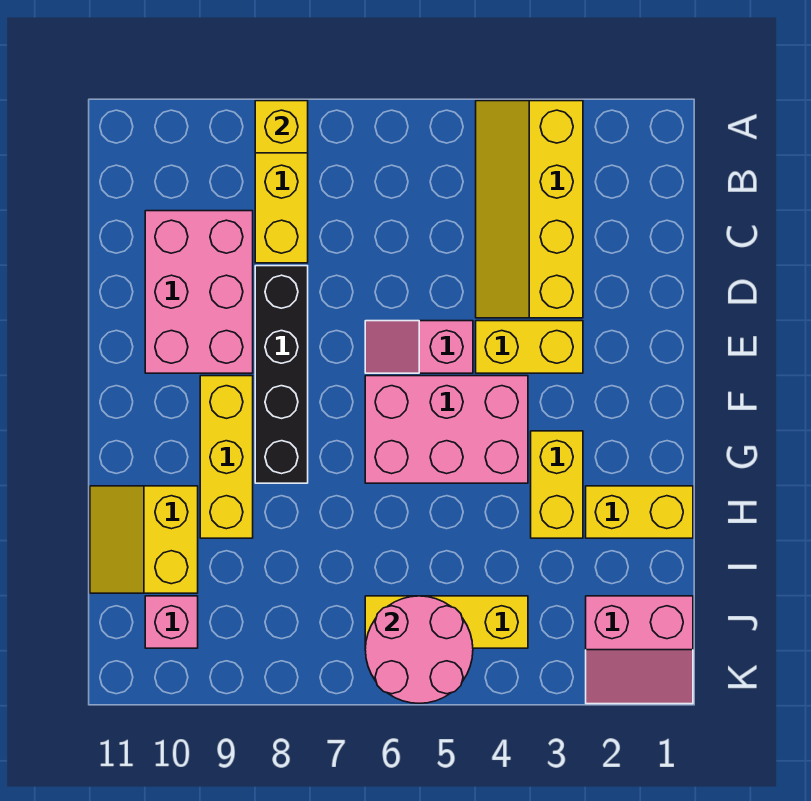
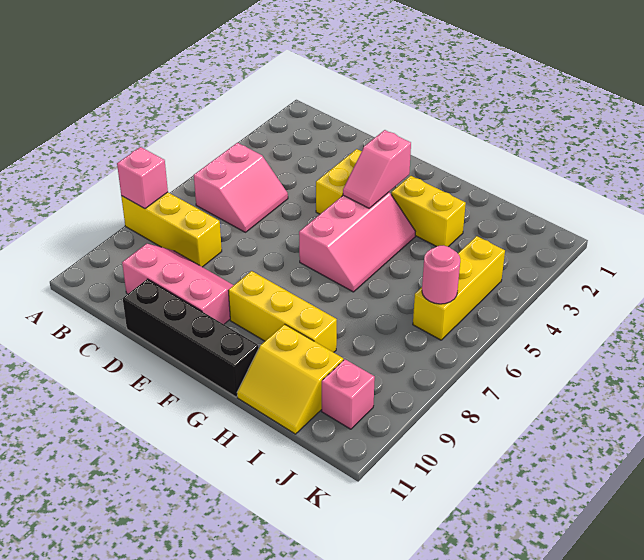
yellow slope A3:D4 level 1 top 3 -> none
yellow brick A8 level 2 -> pink brick A8 level 2
pink brick C9:E10 level 1 -> pink slope C9:E10 level 1 top 10
black brick D8:G8 level 1 -> black brick D11:G11 level 1
pink slope E5:E6 level 1 top 5 -> pink slope F3:F4 level 2 top 3
pink brick F4:G6 level 1 -> pink slope F4:G6 level 1 top F
yellow brick H1:H2 level 1 -> none
pink slope J1:K2 level 1 top J -> pink slope B5:C6 level 1 top B
pink round brick J5:K6 level 2 -> pink round brick J6 level 2

